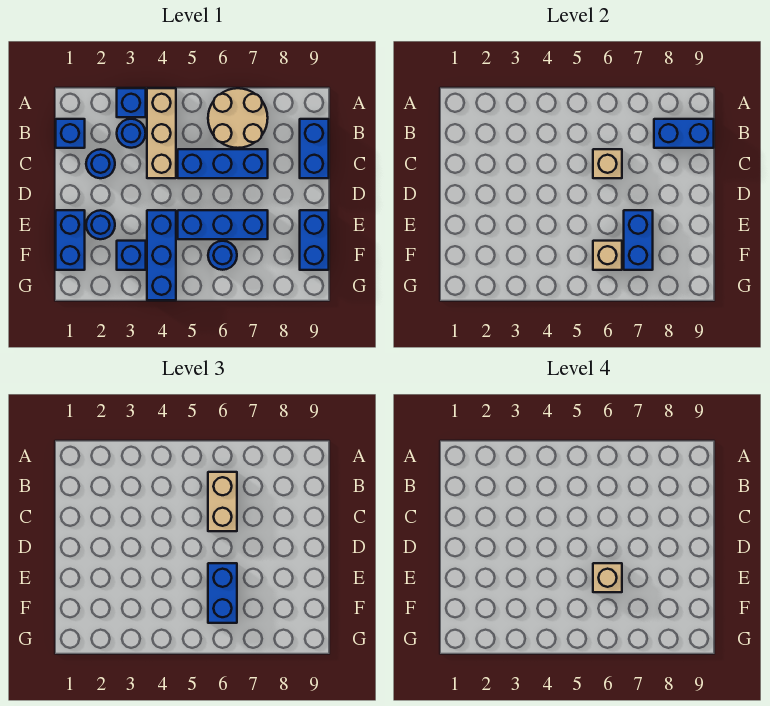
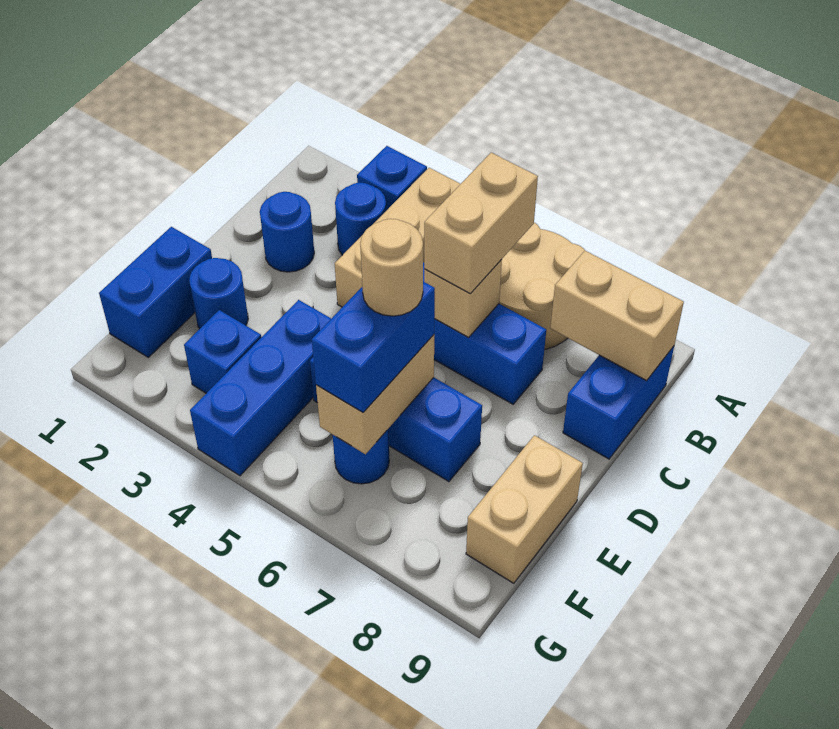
blue brick B1 level 1 -> none
blue brick B8:B9 level 2 -> tan brick B8:B9 level 2
tan brick E6 level 4 -> tan round brick E6 level 4
blue brick E7:F7 level 2 -> none
blue brick E9:F9 level 1 -> tan brick E9:F9 level 1
tan brick F6 level 2 -> tan brick E6:F6 level 2

